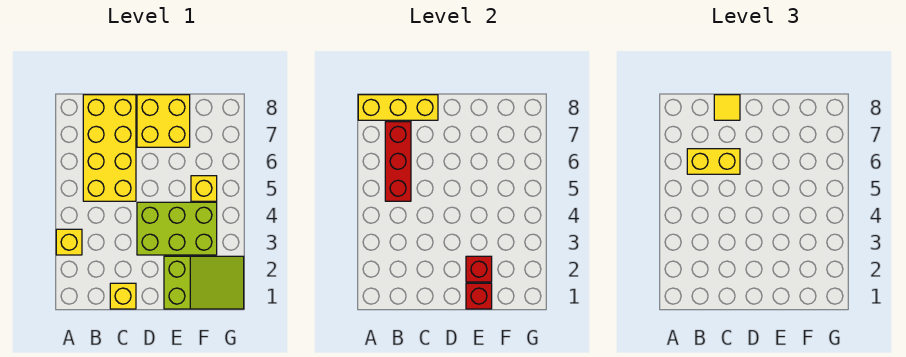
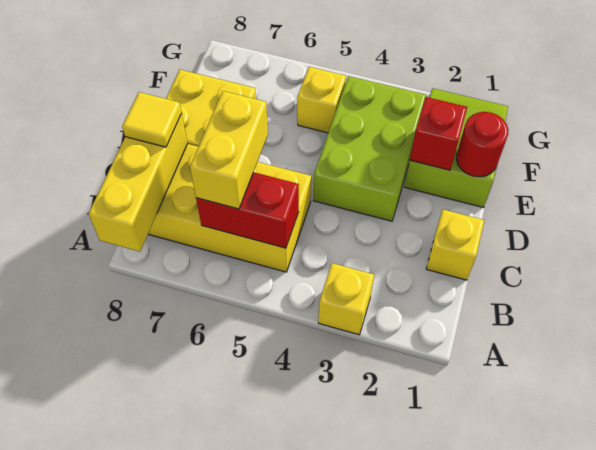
red brick B5:B7 level 2 -> red brick B5:B6 level 2
red brick E1 level 2 -> red round brick E1 level 2

